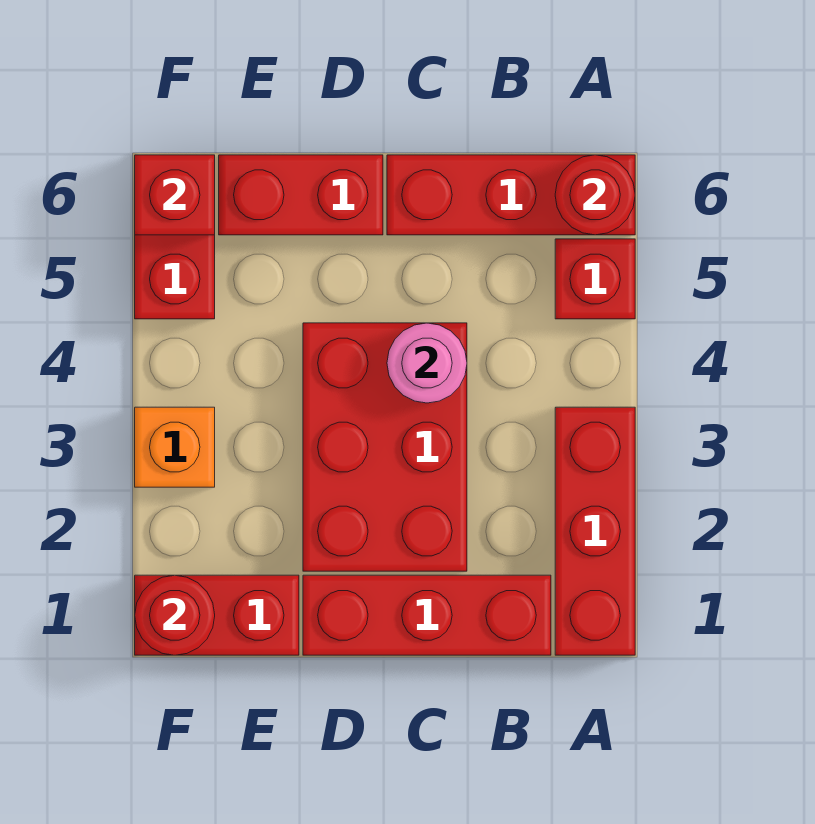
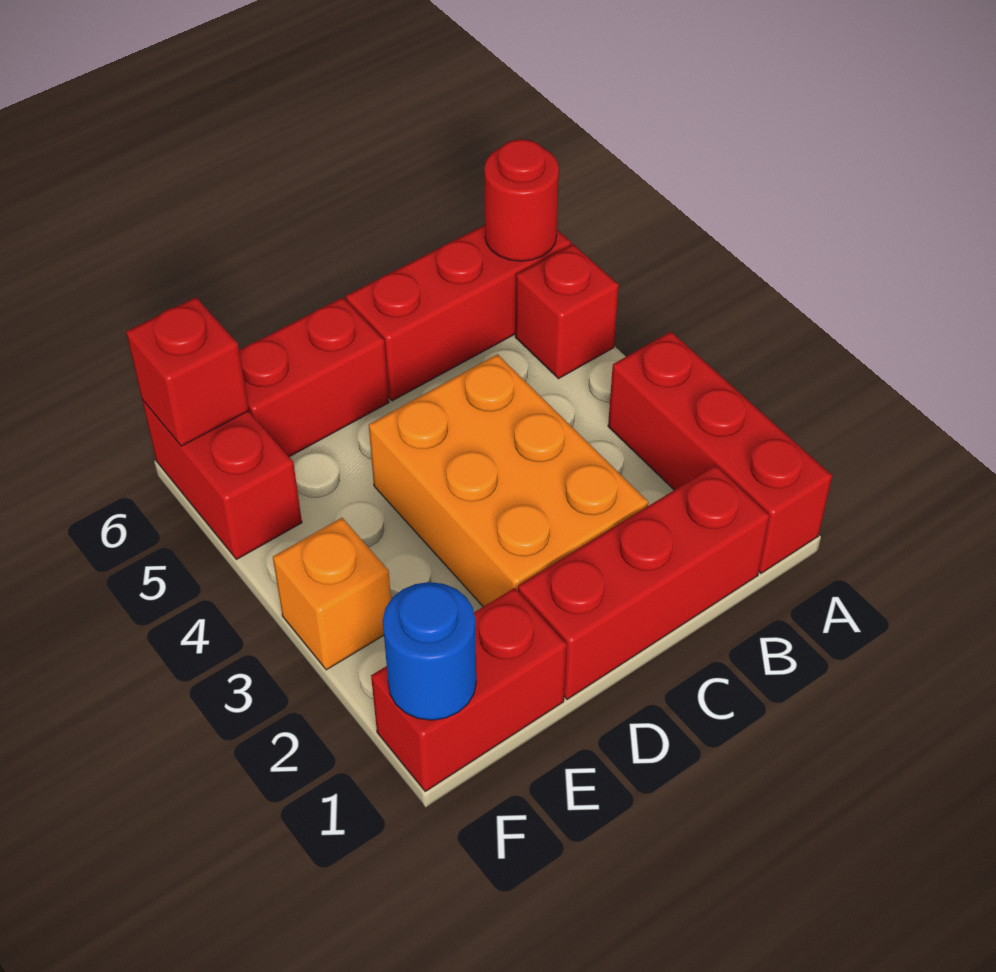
red brick C2:D4 level 1 -> orange brick C2:D4 level 1
pink round brick C4 level 2 -> none
red round brick F1 level 2 -> blue round brick F1 level 2

